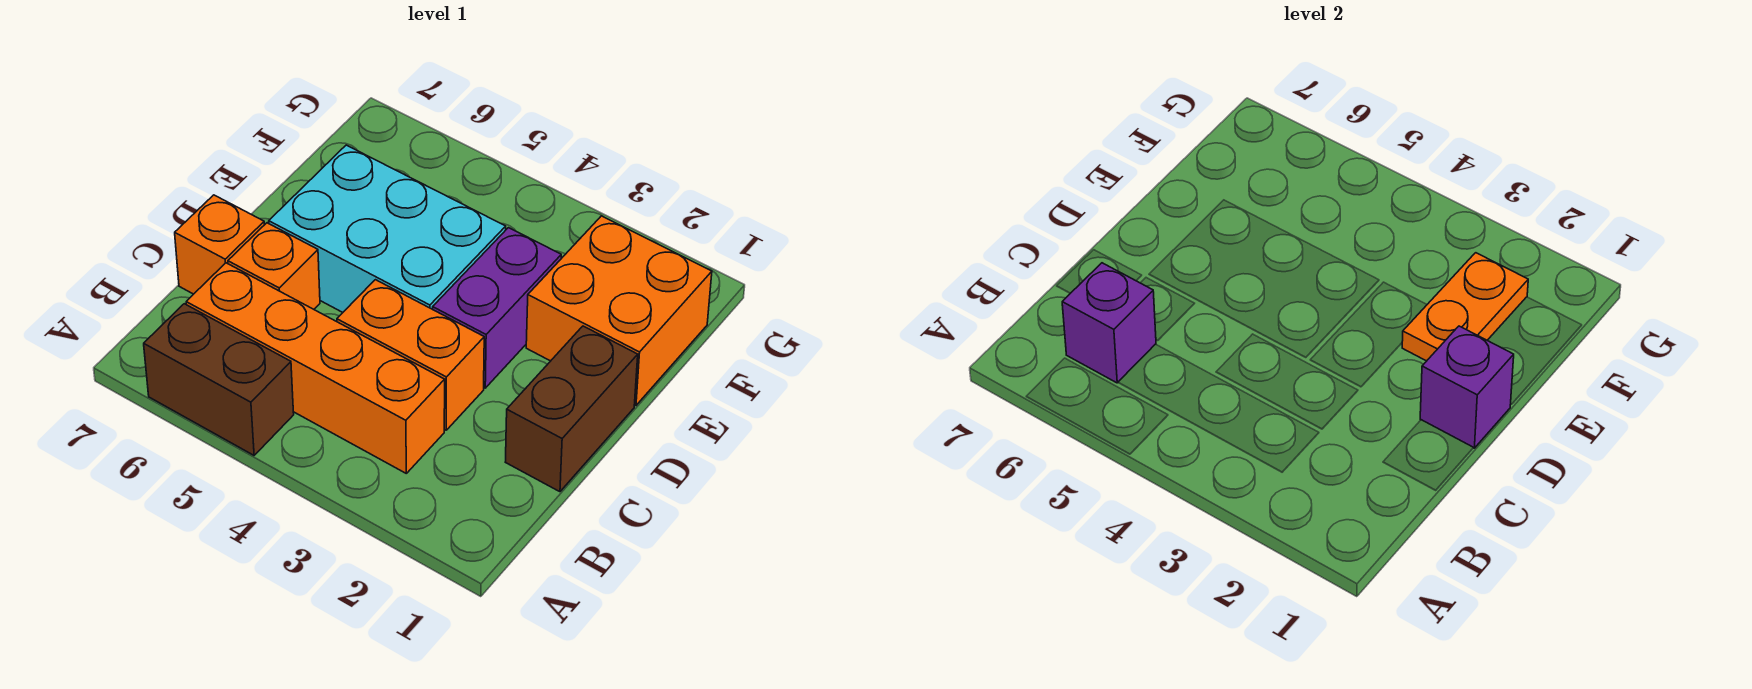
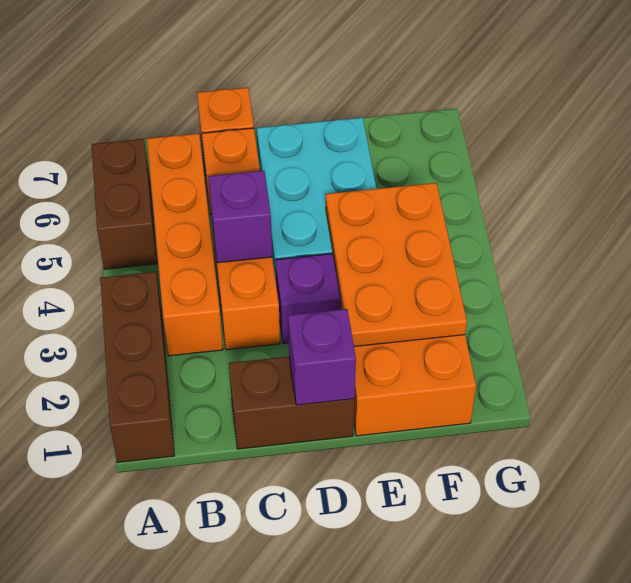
none -> brown brick A1:A3 level 1
purple brick B6 level 2 -> purple brick C4 level 2
orange plate E2:F2 level 2 -> orange plate E2:F4 level 2

